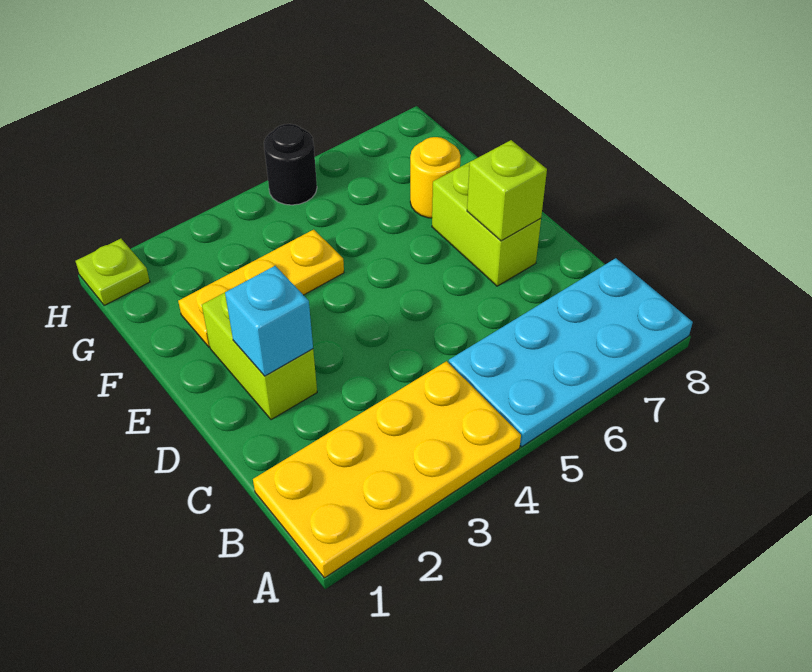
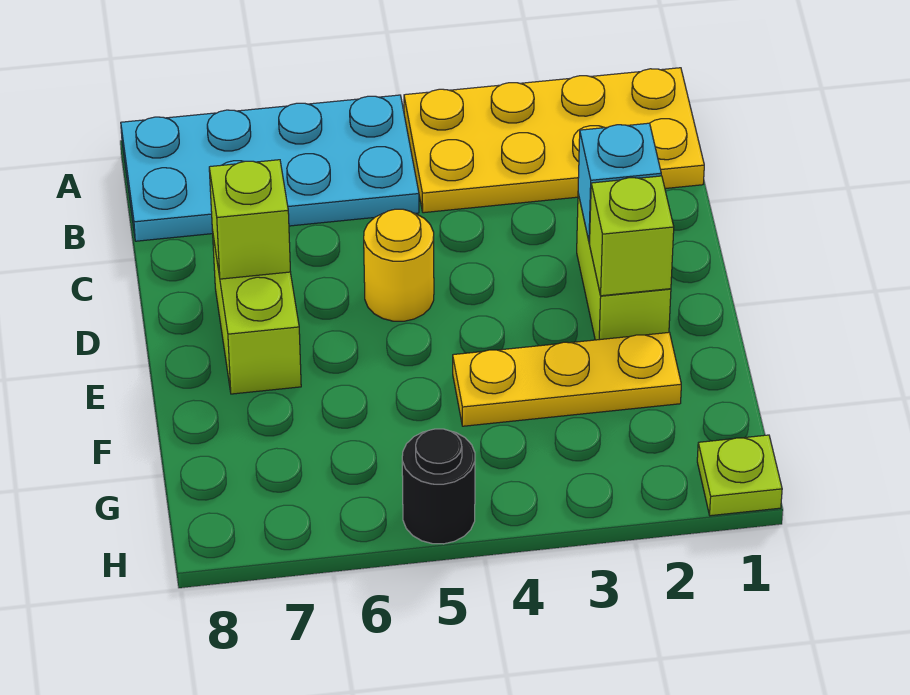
none -> lime brick E2 level 2
yellow round brick F7 level 1 -> yellow round brick D5 level 1

